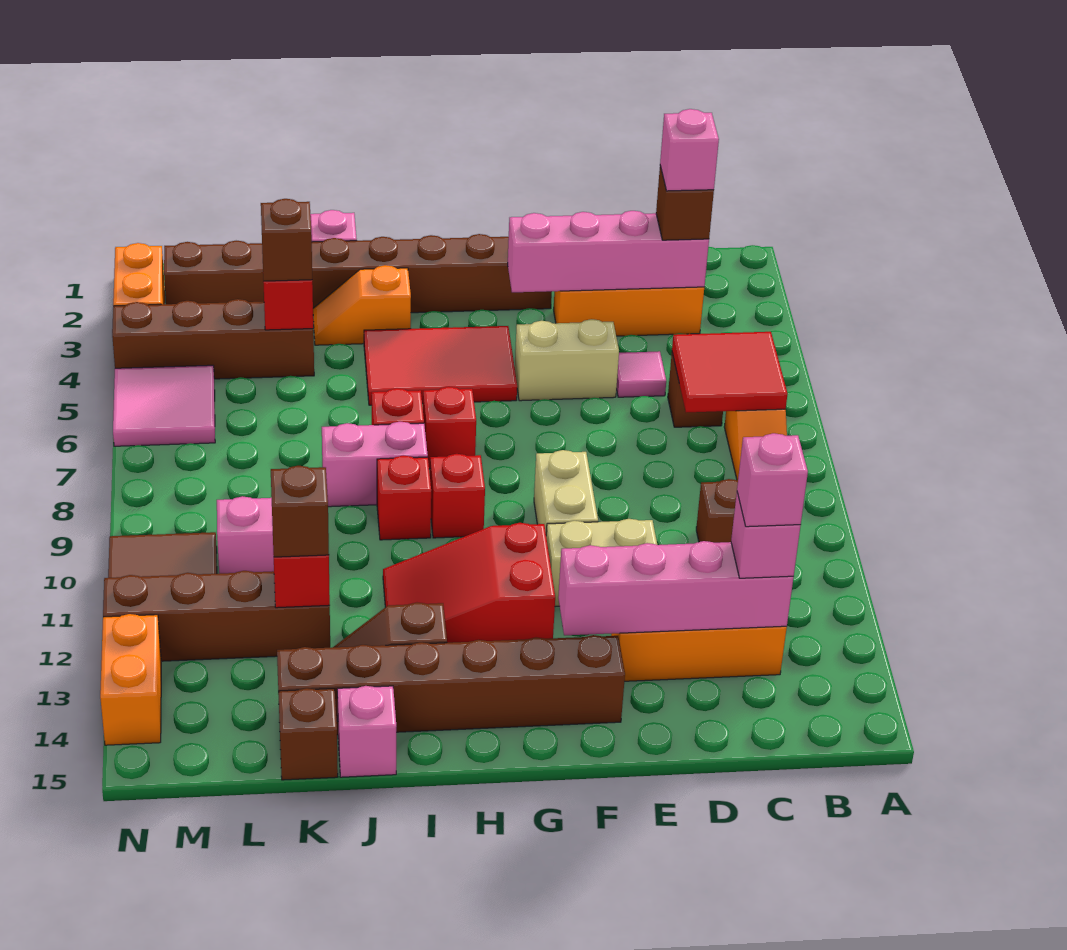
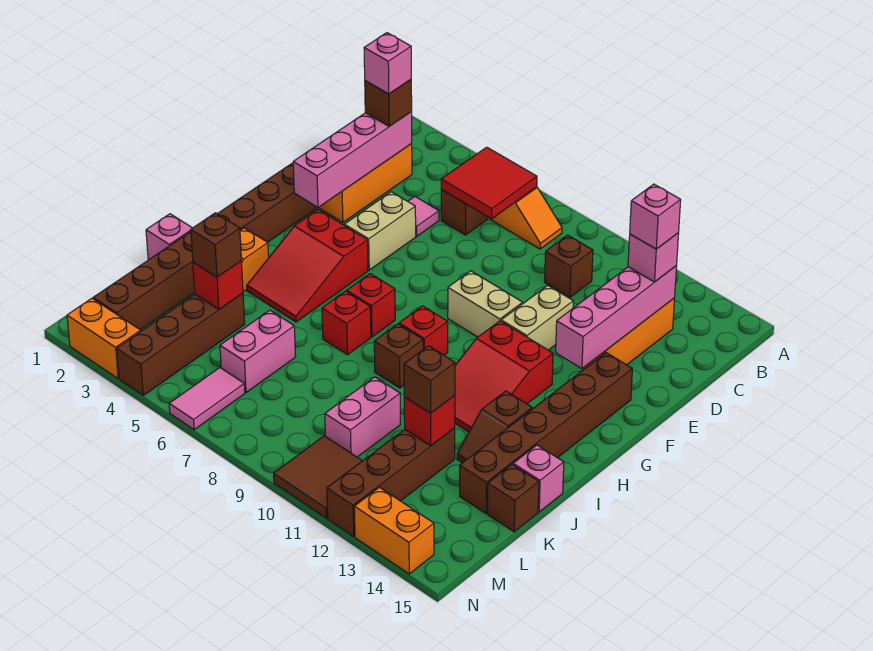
red tile G4:I5 level 1 -> red slope G4:I5 level 1 top G
pink brick I8:J8 level 1 -> pink brick K6:L6 level 1
red brick I9 level 1 -> brown brick I9 level 1
pink tile M5:N6 level 1 -> pink tile M6:N6 level 1

